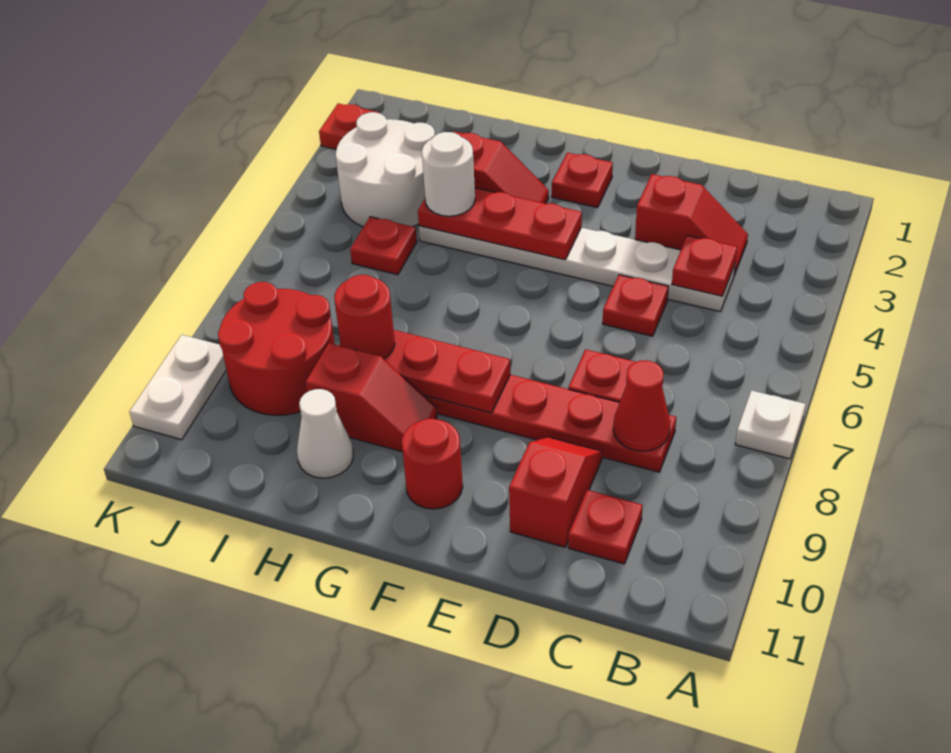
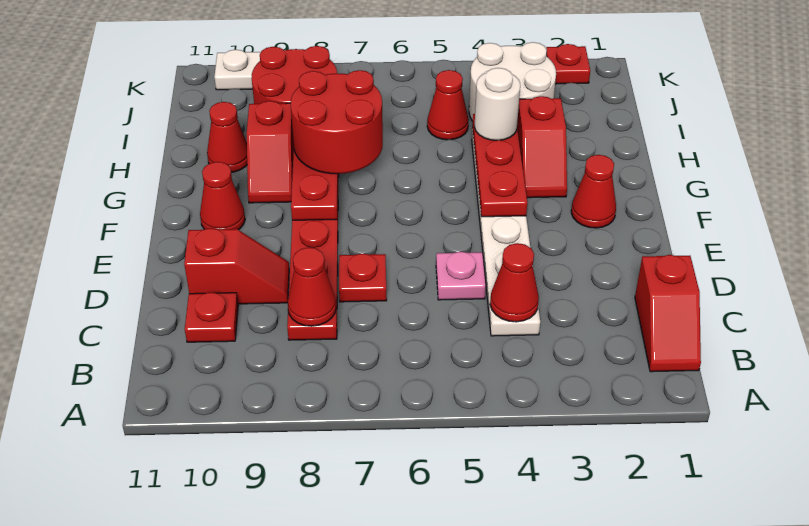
white plate A7 level 1 -> none
red slope C3:D3 level 1 top D -> red slope B1:C1 level 1 top C
red plate C4 level 2 -> red cone C4 level 2
red plate D5 level 1 -> pink plate D5 level 1
red plate F2 level 1 -> red cone F2 level 1
red round brick F10 level 1 -> red cone F10 level 1
red round brick H8 level 3 -> red round brick G7:H8 level 3
white cone H10 level 1 -> red cone H10 level 1
red plate I5 level 1 -> red cone I5 level 1

